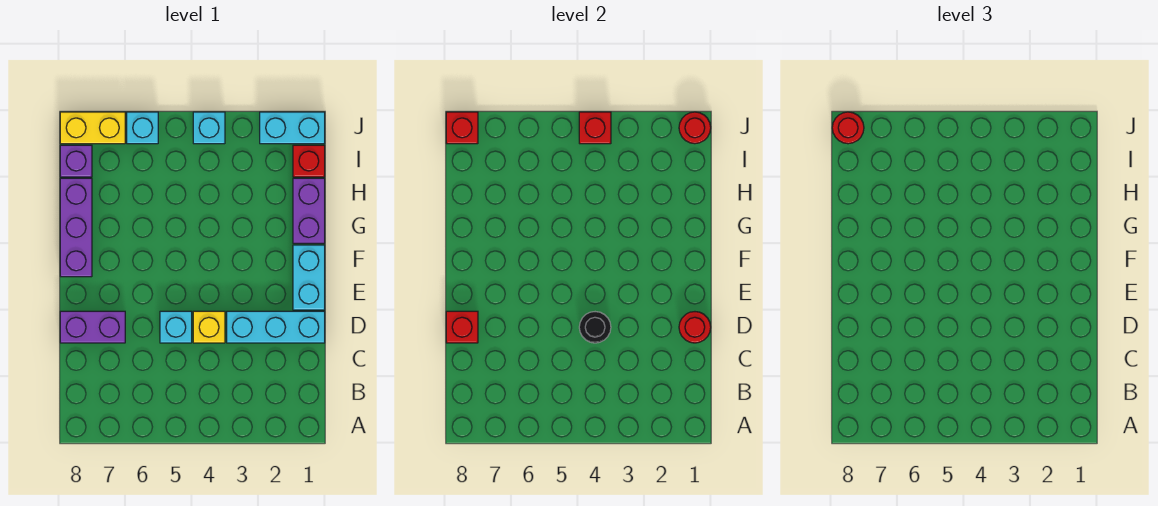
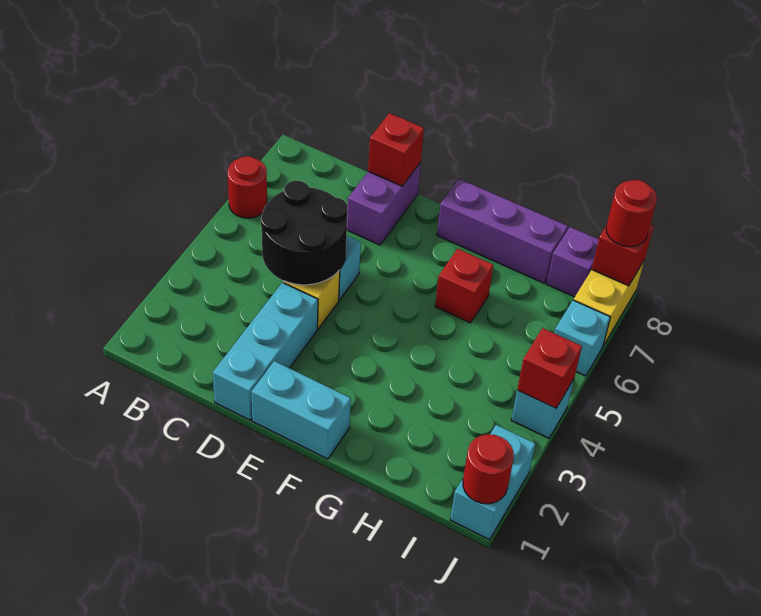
red round brick D1 level 2 -> red round brick A6 level 1
black round brick D4 level 2 -> black round brick C4:D5 level 2
purple brick G1:H1 level 1 -> none
red brick I1 level 1 -> red brick G6 level 1

